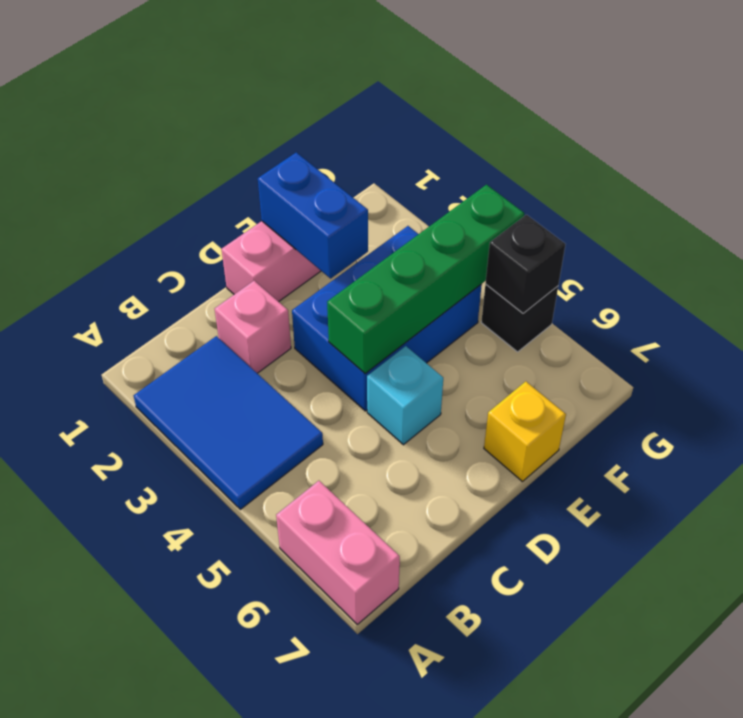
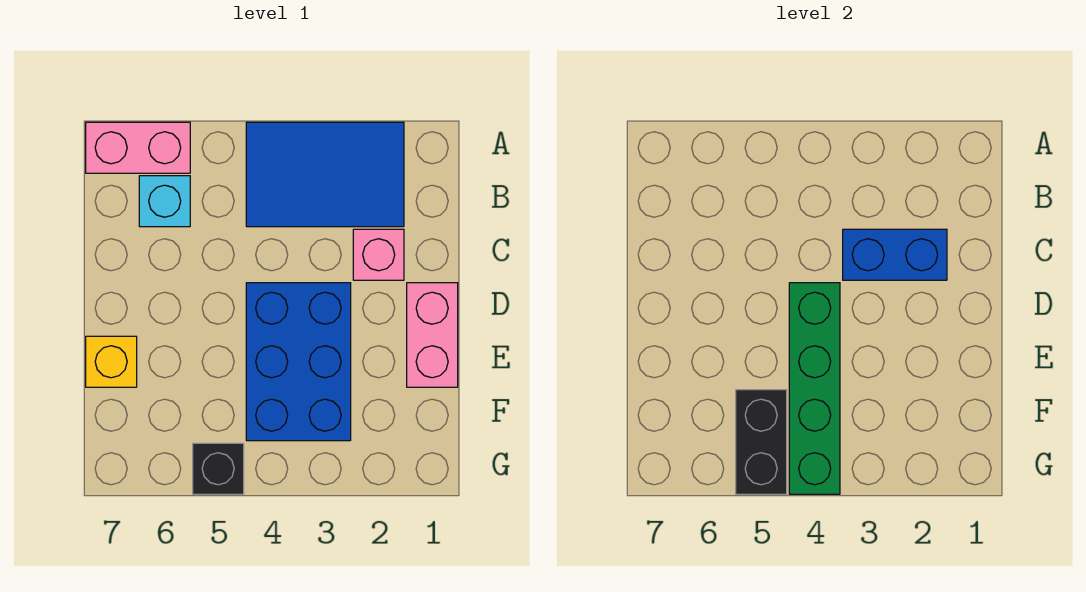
cyan brick D5 level 1 -> cyan brick B6 level 1
blue brick E1:E2 level 2 -> blue brick C2:C3 level 2
black brick G5 level 2 -> black brick F5:G5 level 2

